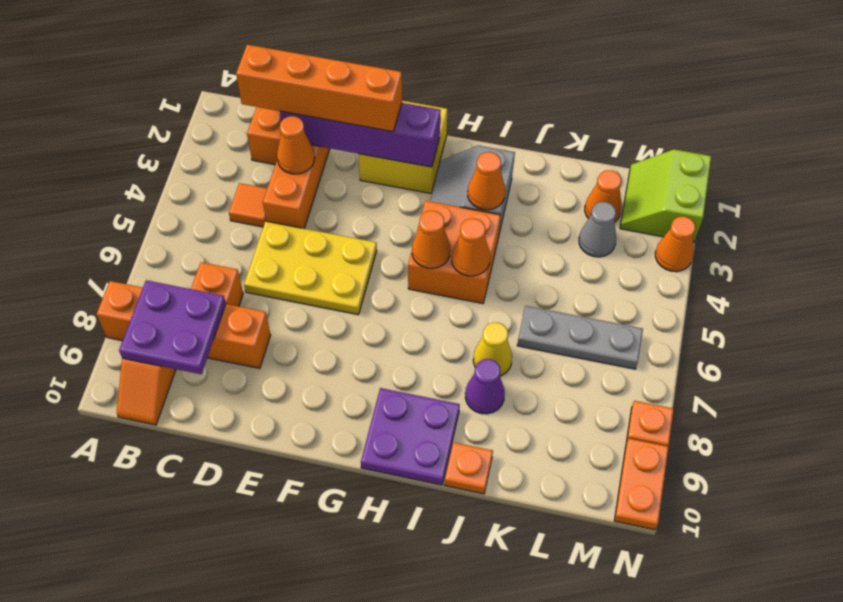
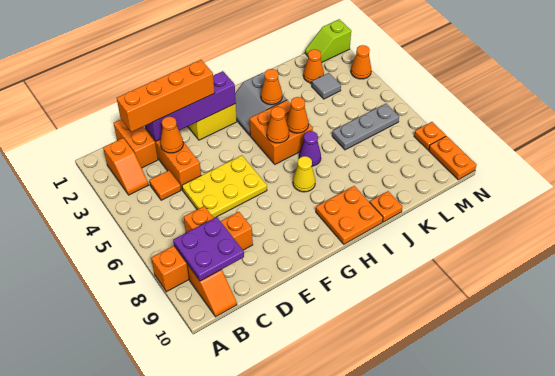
none -> orange slope B2:B3 level 1 top 2
purple plate H9:I10 level 1 -> orange plate H9:I10 level 1
yellow cone J7 level 1 -> yellow cone H7 level 1
purple cone J8 level 1 -> purple cone I6 level 1
grey cone L3 level 1 -> grey tile L3 level 1
lime slope M1:N2 level 1 top N -> lime slope M1:N1 level 1 top N

